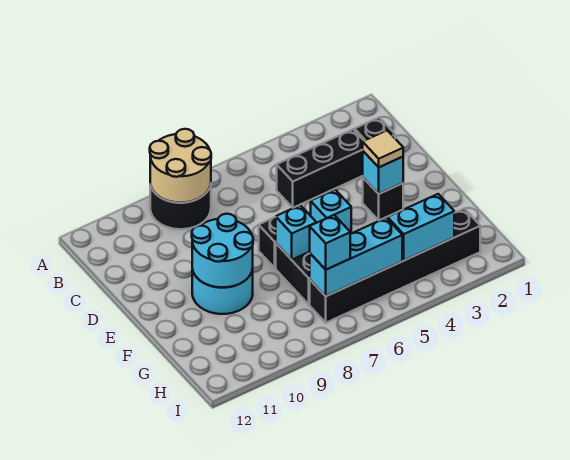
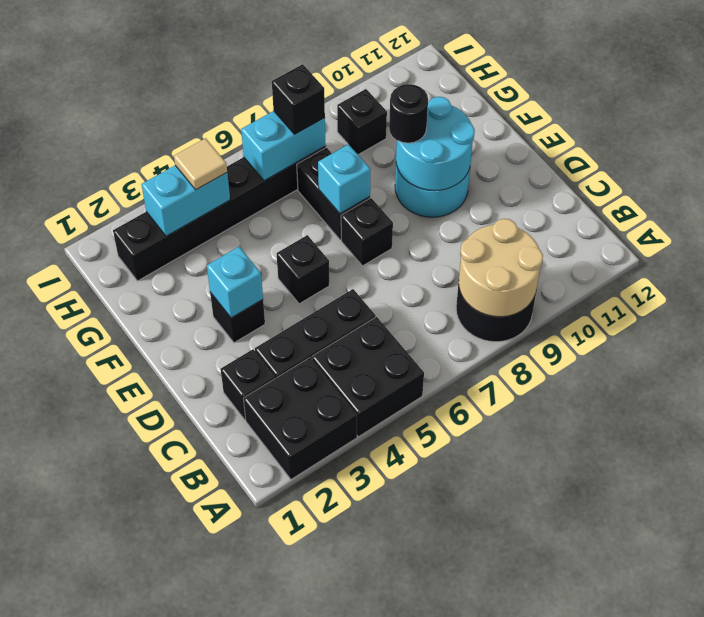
none -> black brick A2:B3 level 1
none -> black brick A4:B5 level 1
tan tile E3 level 3 -> tan tile H4 level 3
cyan brick E5 level 1 -> black brick E5 level 1
none -> black round brick F9 level 3
cyan brick H5:H7 level 2 -> cyan brick H6:H7 level 2
cyan brick H7 level 3 -> black brick H7 level 3
none -> black brick H9 level 1

